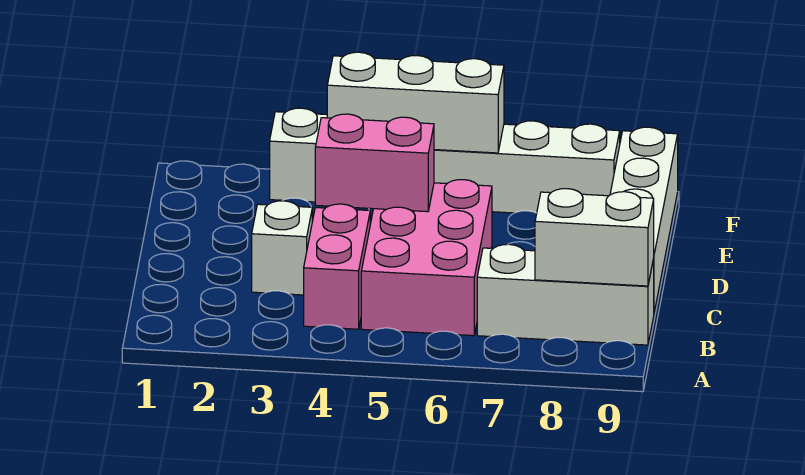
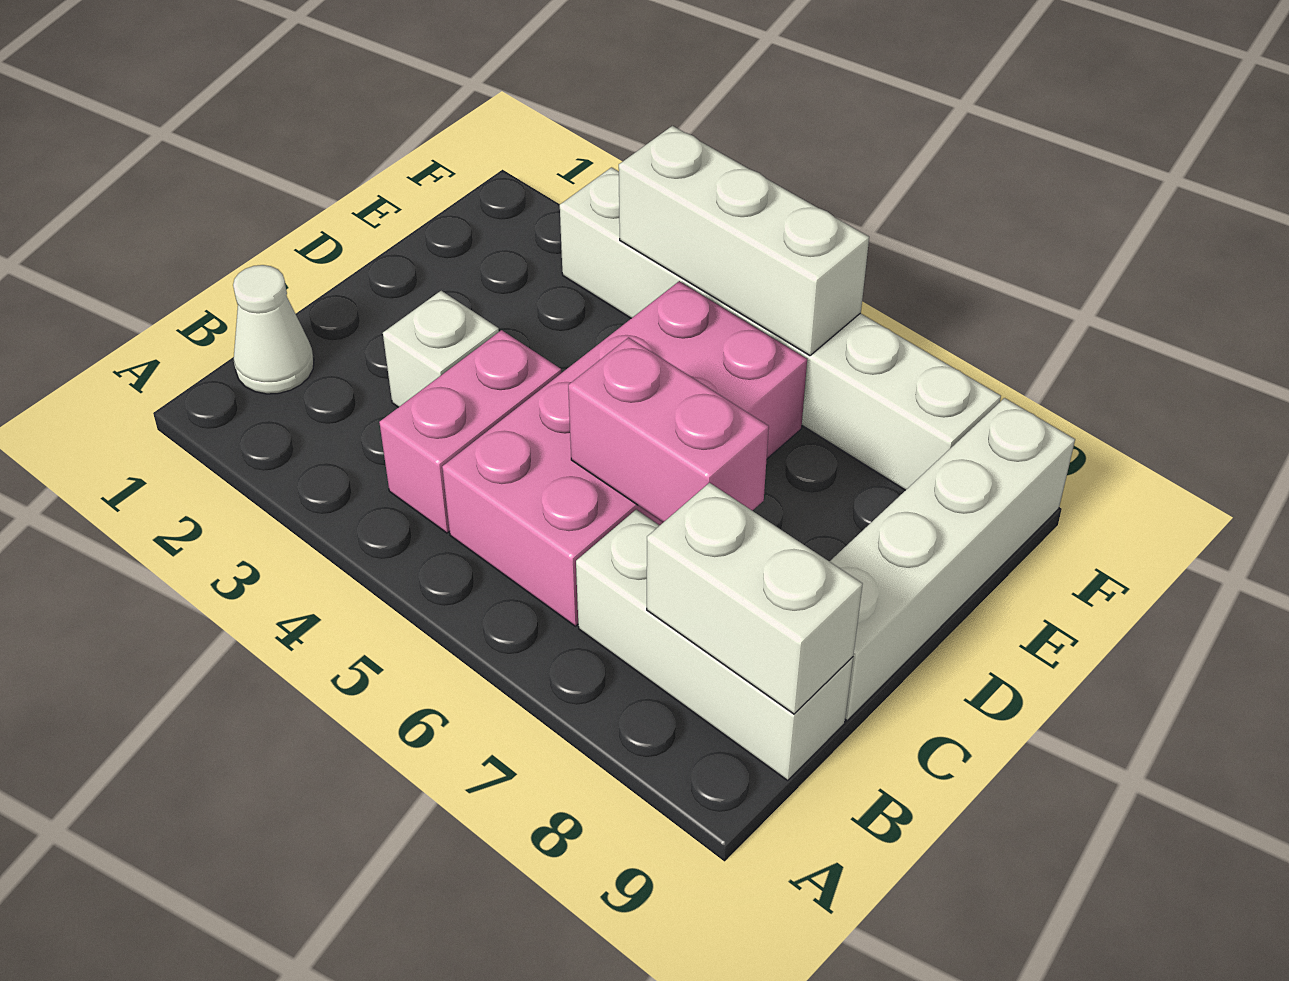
none -> white cone B1 level 1
pink brick B5:D6 level 1 -> pink brick B5:E6 level 1
pink brick D4:D5 level 2 -> pink brick C6:C7 level 2

